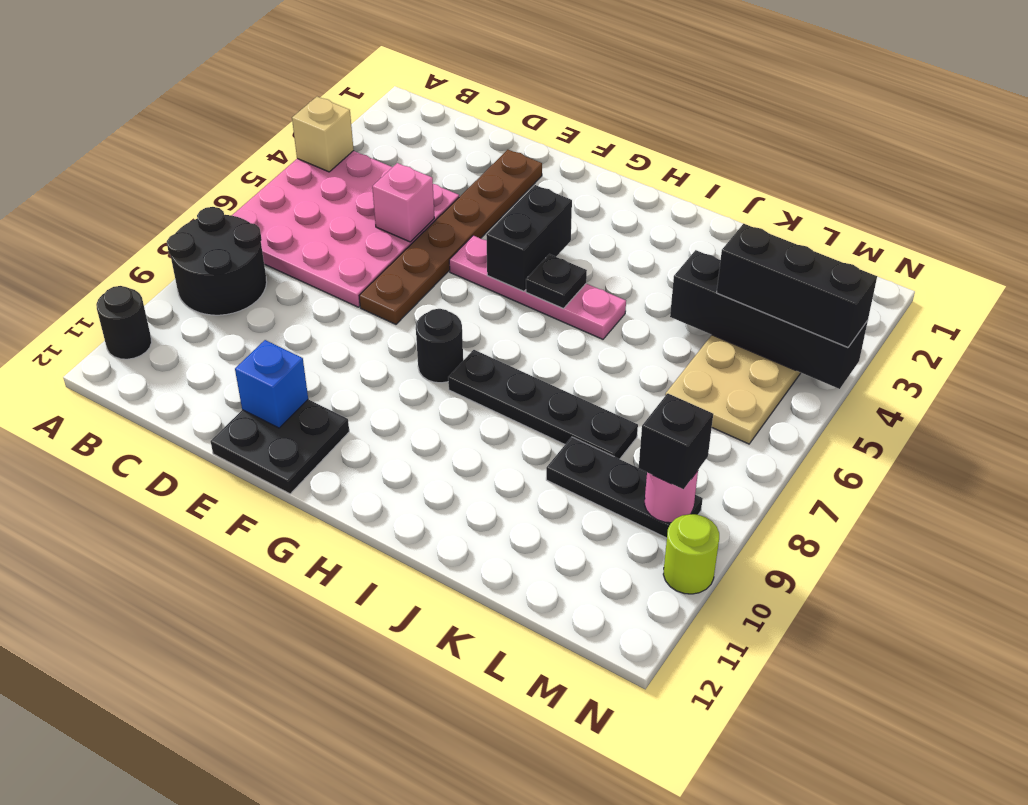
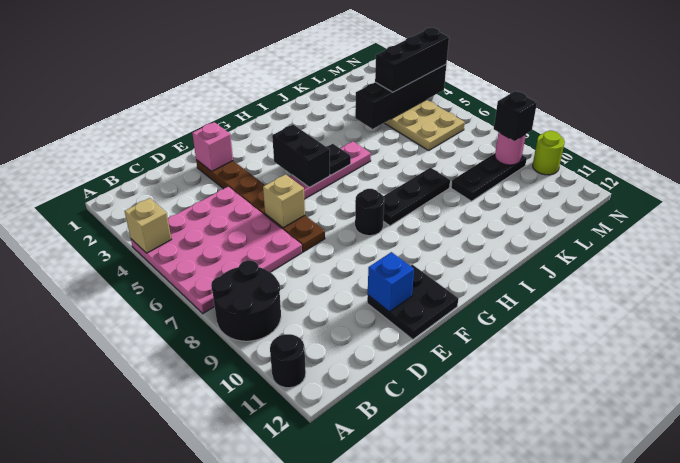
pink brick D5 level 2 -> pink brick E2 level 2
none -> tan brick E6 level 2
black plate H8:K8 level 1 -> black plate H8:J8 level 1

